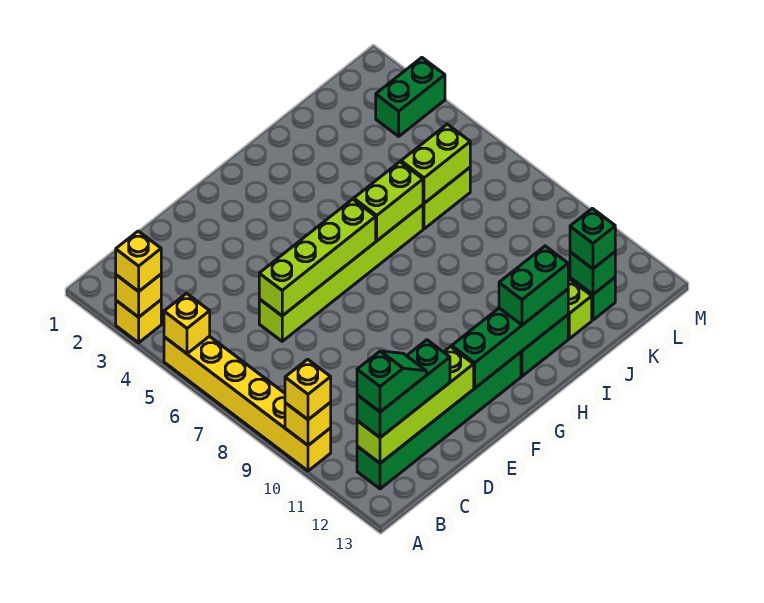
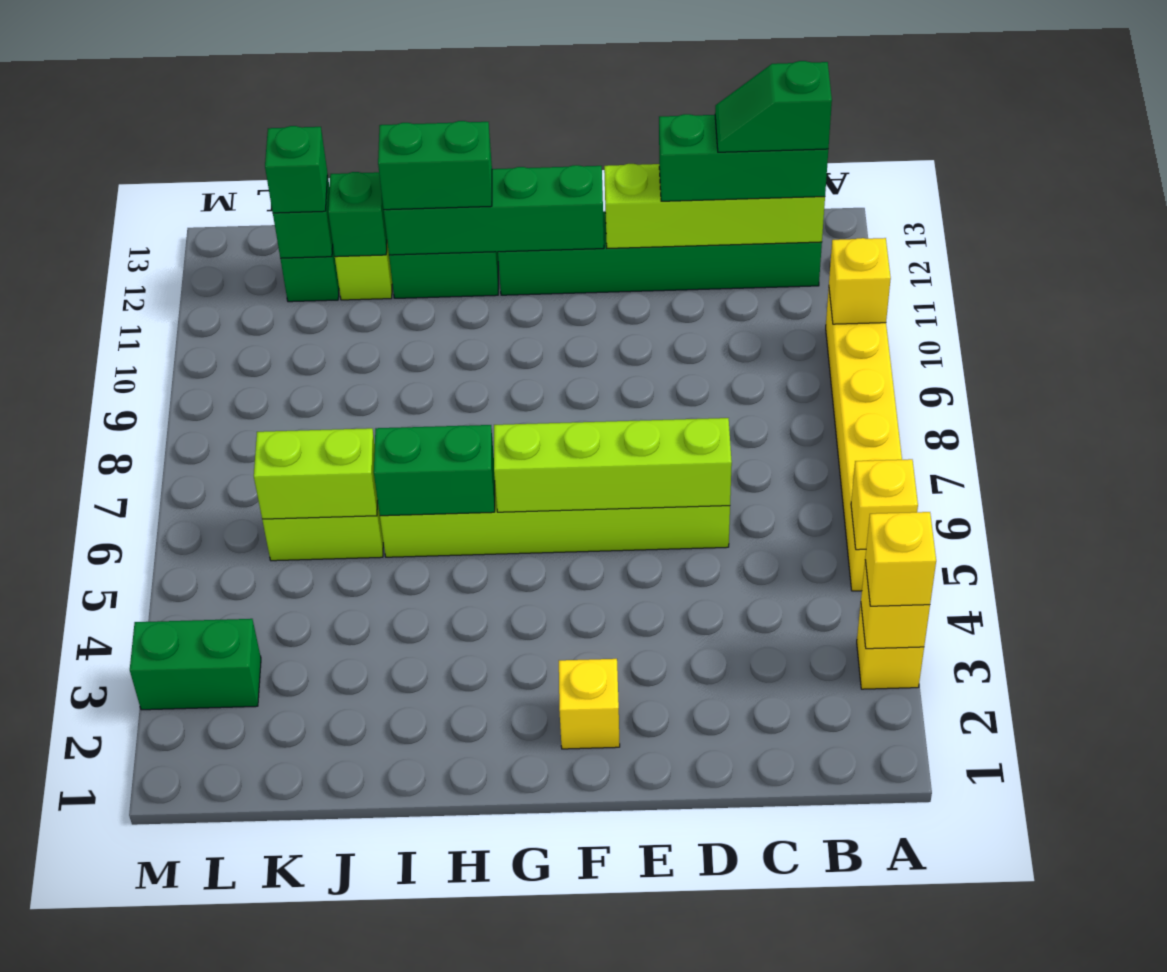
yellow brick A10 level 3 -> yellow brick F2 level 1
lime brick H6:I6 level 2 -> green brick H6:I6 level 2
none -> green brick J12 level 2

